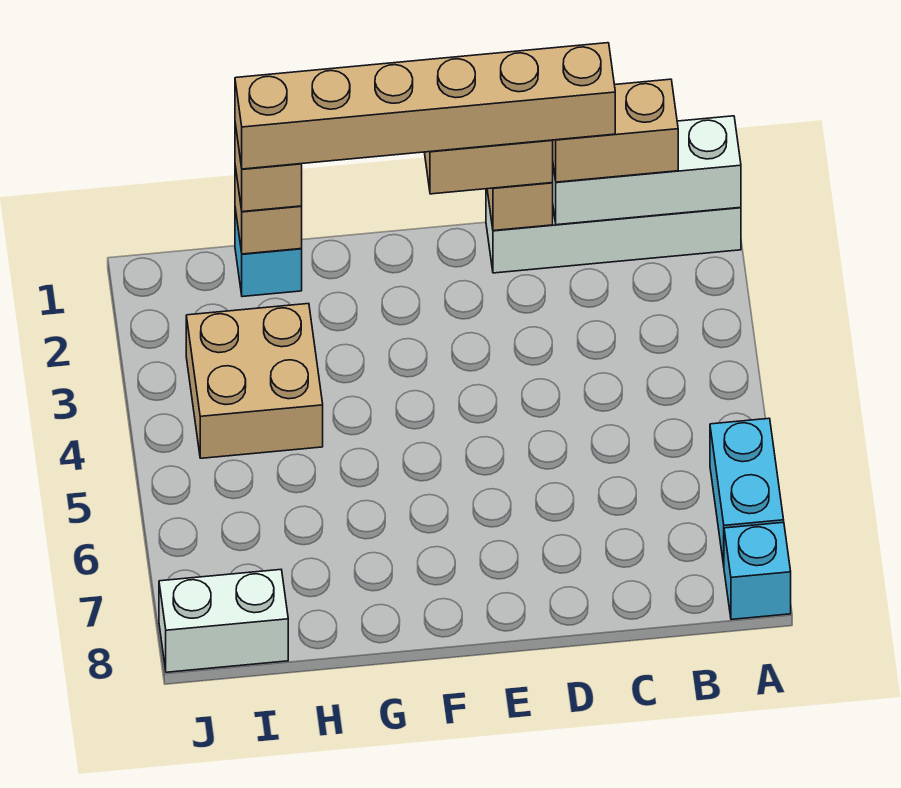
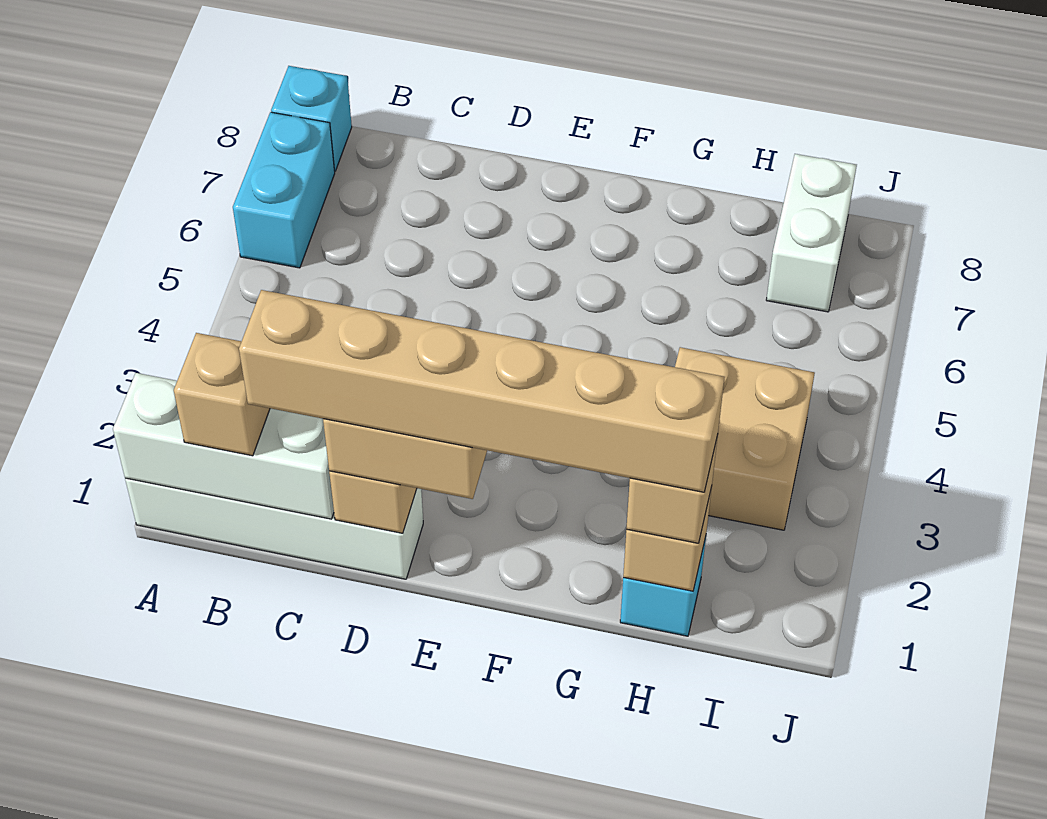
tan brick B1:C1 level 3 -> tan brick B1 level 3
white brick I8:J8 level 1 -> white brick I7:I8 level 1

